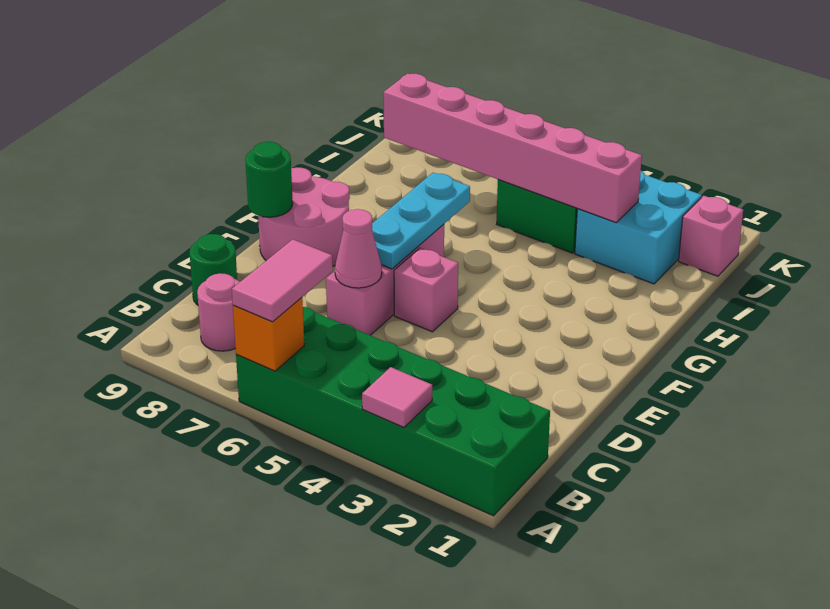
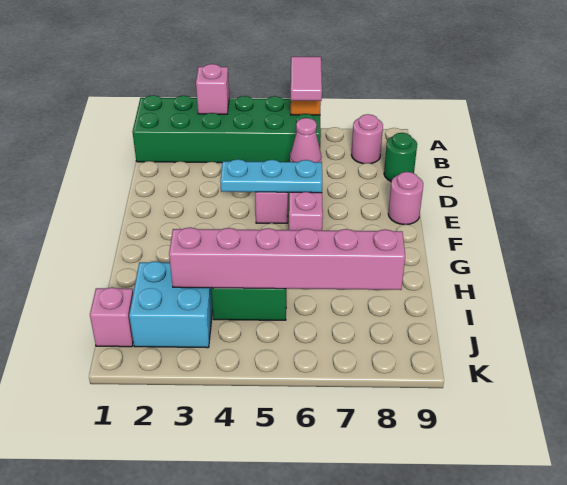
pink tile A3 level 2 -> pink brick A3 level 2
cyan plate E6:G6 level 2 -> cyan plate E4:E6 level 2
pink round brick E8:F9 level 1 -> pink round brick E9 level 1
green round brick E9 level 2 -> none

